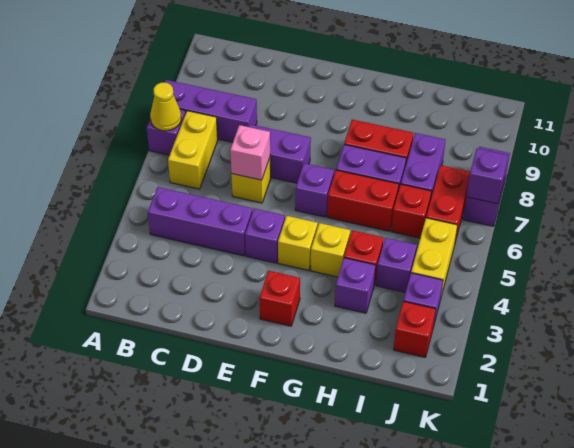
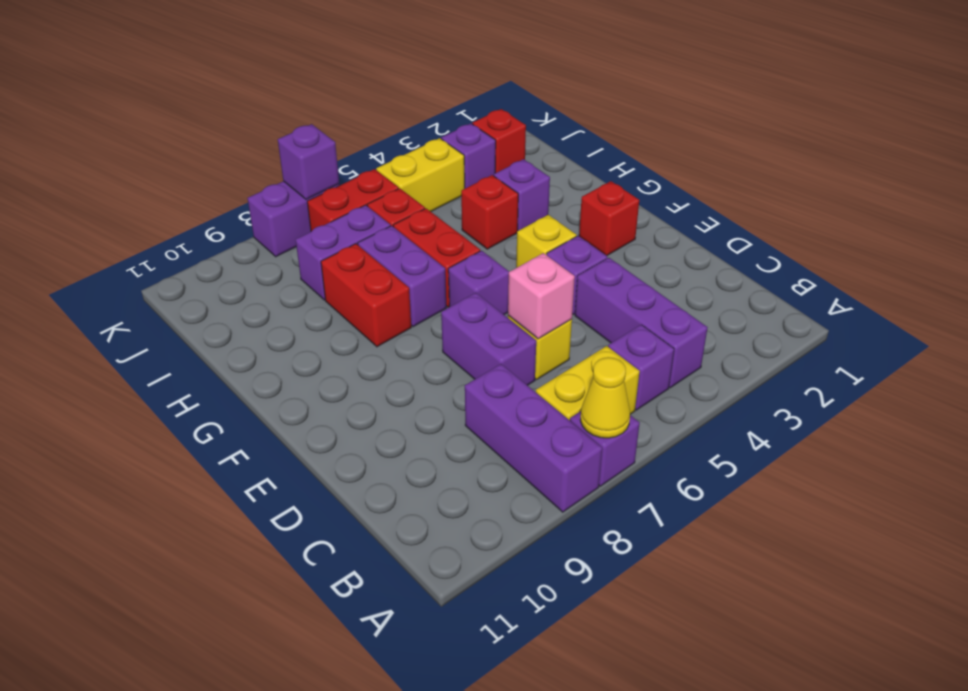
yellow brick G4 level 1 -> none
purple brick I4 level 1 -> purple brick B5 level 1

